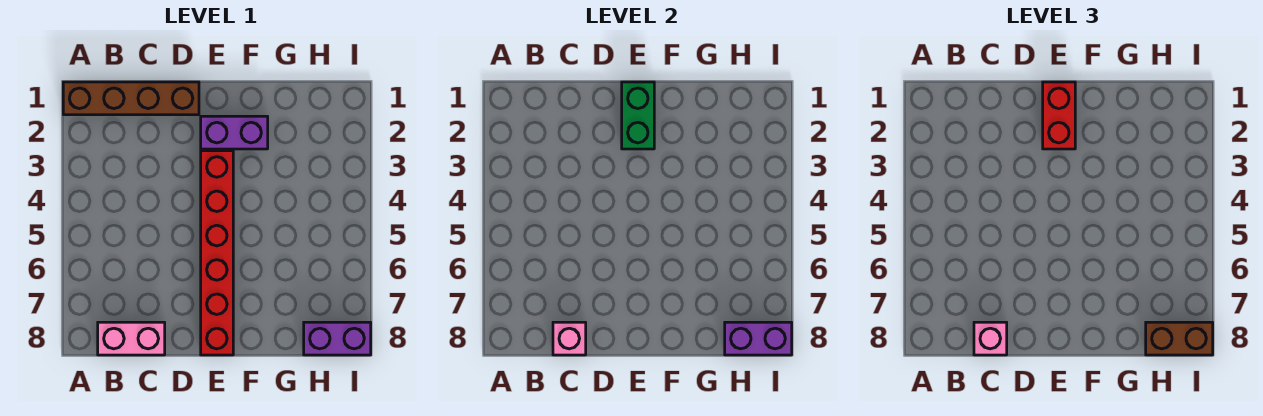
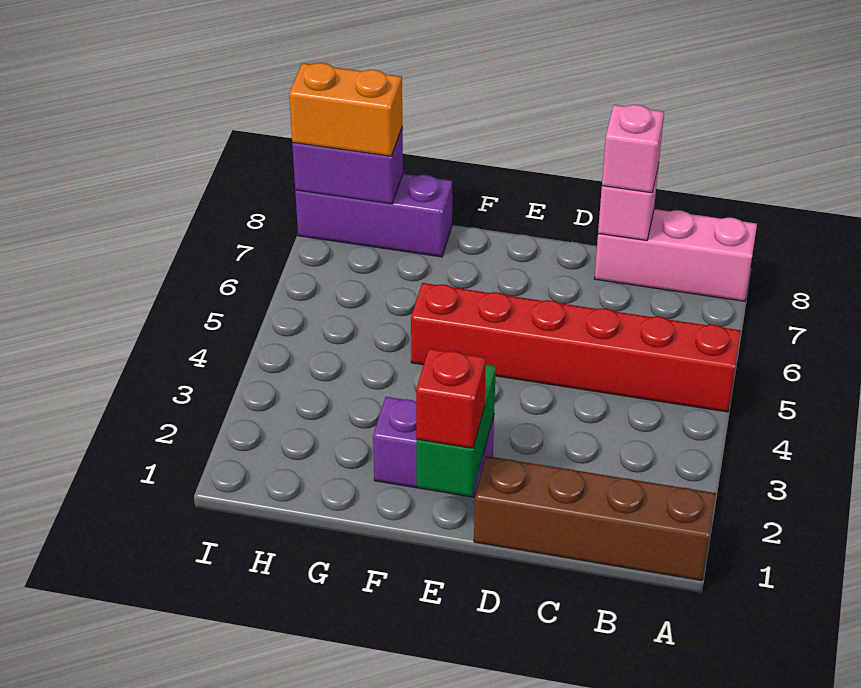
pink brick B8:C8 level 1 -> pink brick A8:C8 level 1
red brick E1:E2 level 3 -> red brick E1 level 3
red brick E3:E8 level 1 -> red brick A5:F5 level 1
purple brick H8:I8 level 1 -> purple brick G8:I8 level 1
brown brick H8:I8 level 3 -> orange brick H8:I8 level 3

